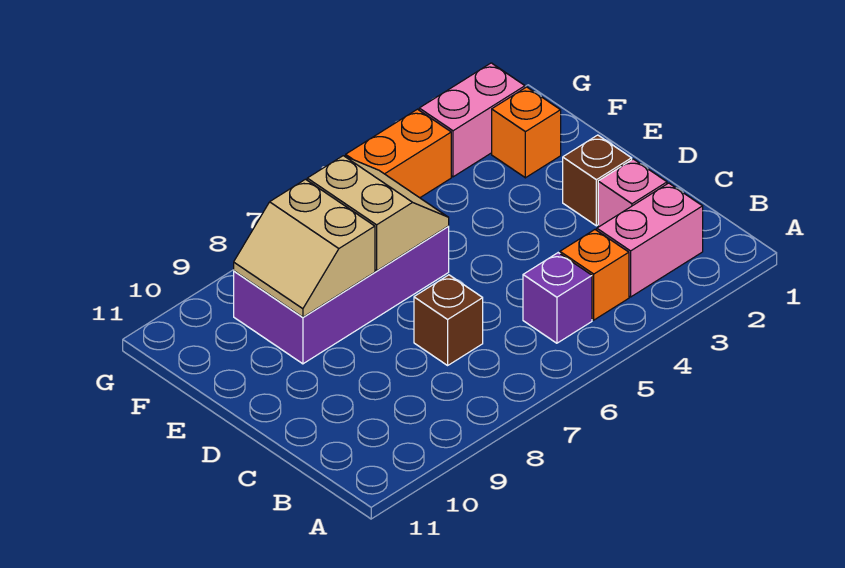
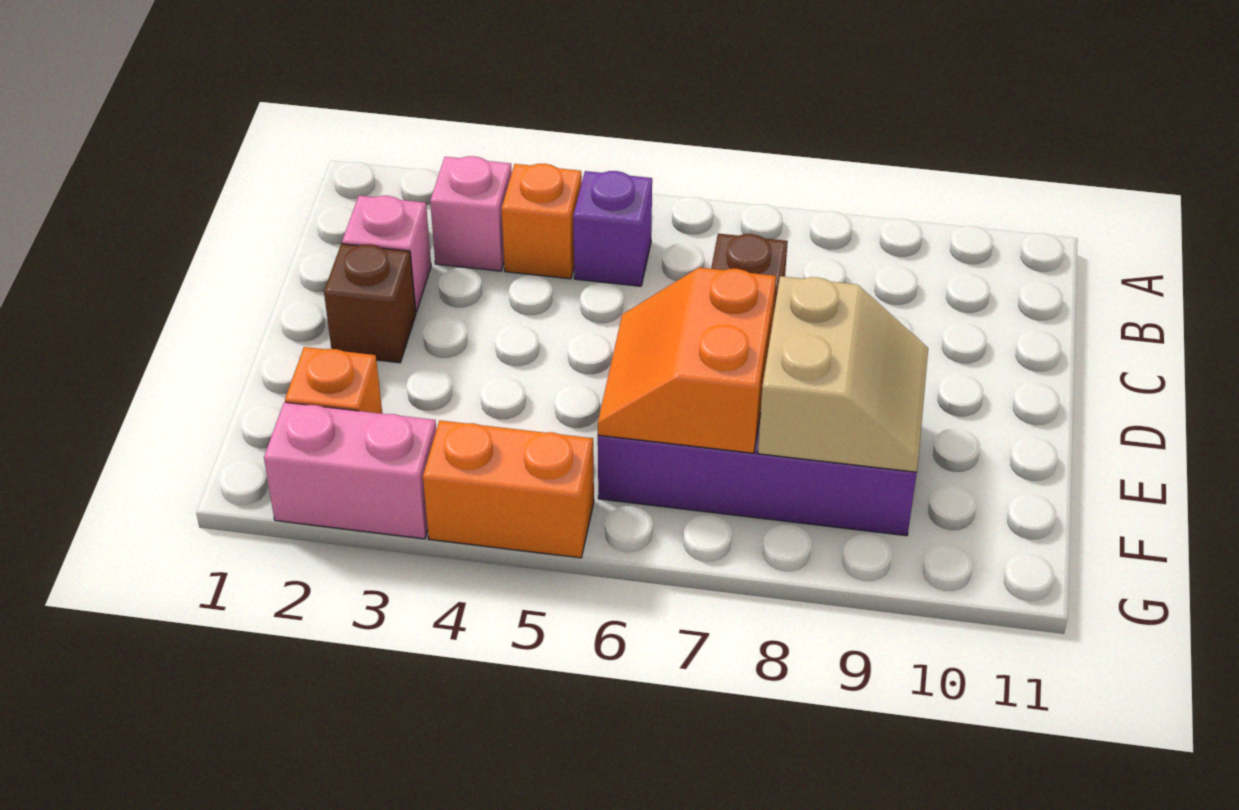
pink brick B2:B3 level 1 -> pink brick B3 level 1
tan slope E6:F7 level 2 top 7 -> orange slope E6:F7 level 2 top 7

